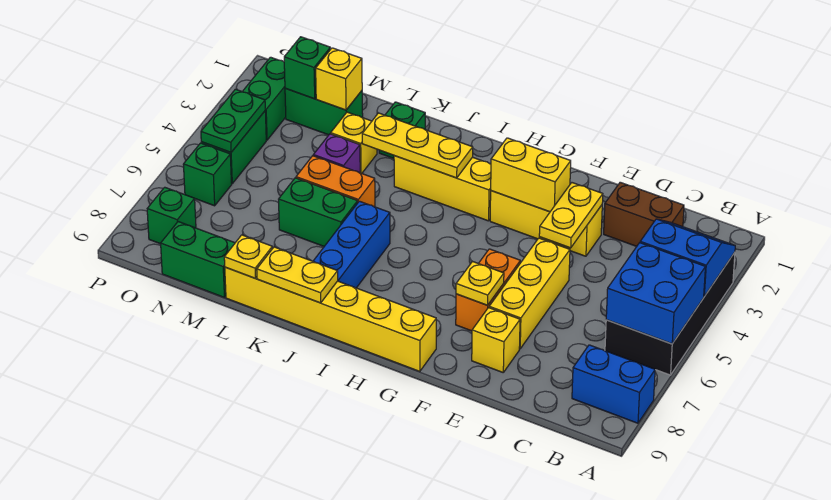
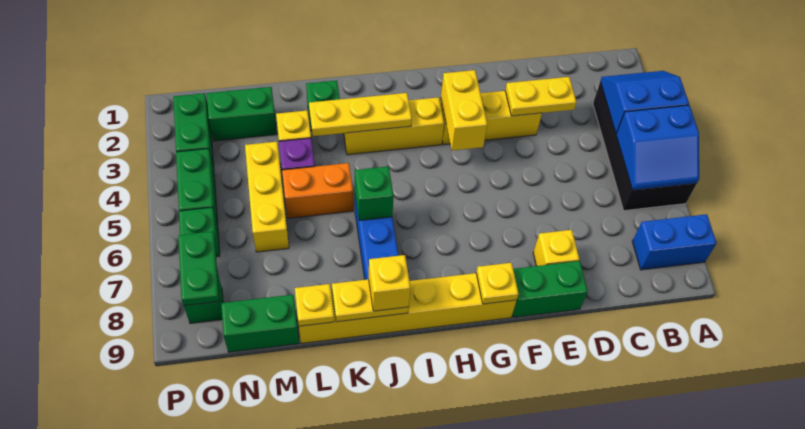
blue brick A5:B6 level 2 -> blue slope A5:B6 level 2 top 5
brown brick C2:D2 level 1 -> none
yellow plate E3:E4 level 2 -> yellow plate D3:E3 level 2
yellow brick E5:E7 level 1 -> yellow brick M4:M6 level 1
yellow brick F3:G3 level 2 -> yellow brick G3:G4 level 2
orange brick F6:F7 level 1 -> none
yellow plate F7 level 2 -> yellow plate G9 level 2
green brick K6:L6 level 1 -> green brick E9:F9 level 1
yellow brick M2 level 2 -> yellow brick J9 level 3
green brick N2 level 2 -> green brick J6 level 2
green plate O4:O5 level 2 -> green plate O7:O8 level 2

